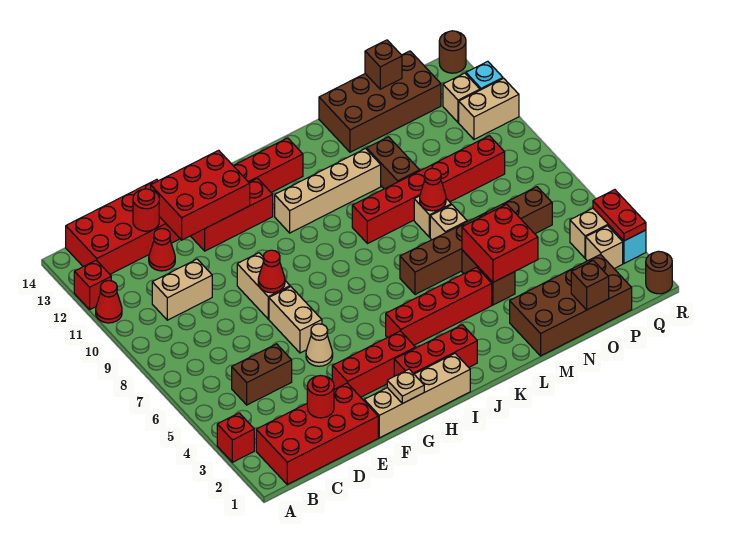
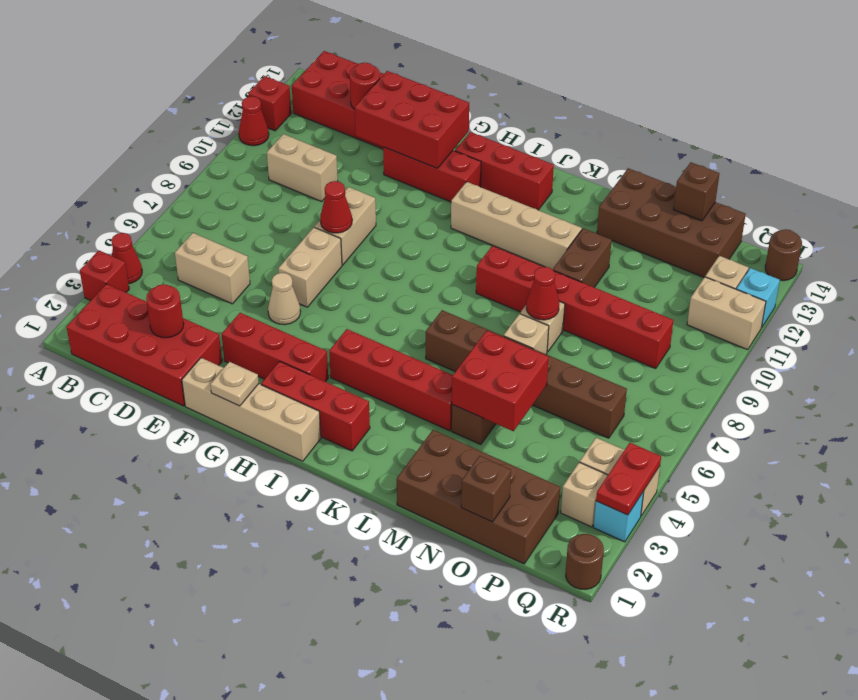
brown brick C5:D5 level 1 -> tan brick C5:D5 level 1
red cone D12 level 1 -> red cone A4 level 1

